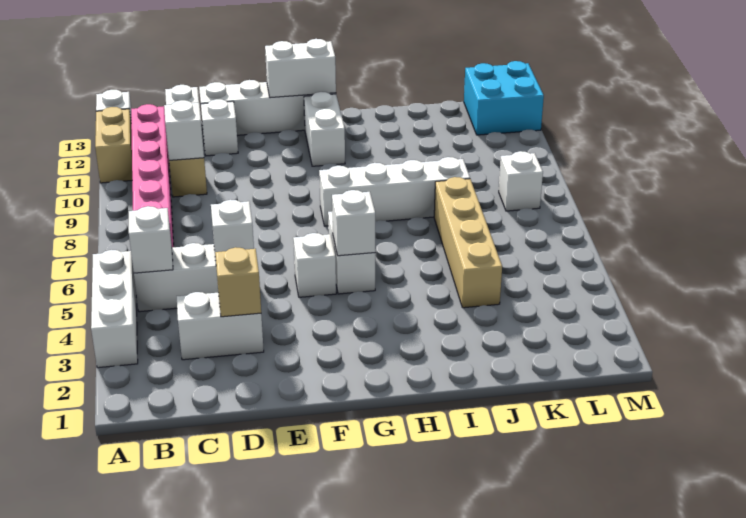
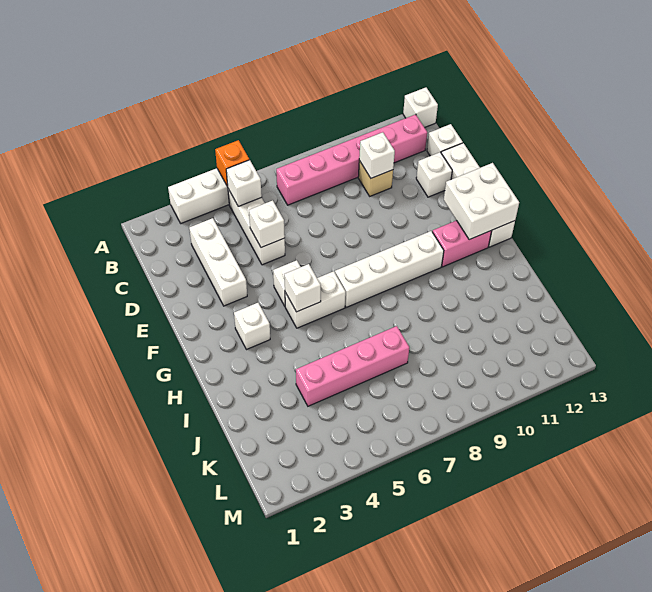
none -> orange brick A5 level 2
tan brick A11:A12 level 1 -> none
white brick C3:D3 level 1 -> white brick C3:E3 level 1
tan brick D3 level 2 -> none
white brick F13:G13 level 2 -> white brick F12:G13 level 2
white brick G8:J8 level 1 -> white brick G7:G10 level 1
white brick G11:G12 level 1 -> pink brick G11:G12 level 1
tan brick J4:J7 level 1 -> pink brick J4:J7 level 1
white brick L8 level 1 -> white brick G3 level 1
cyan brick L12:M13 level 1 -> none

